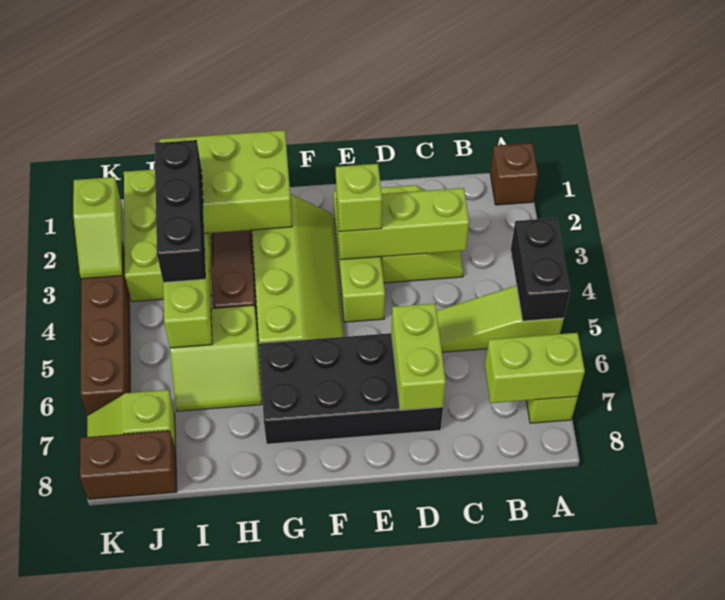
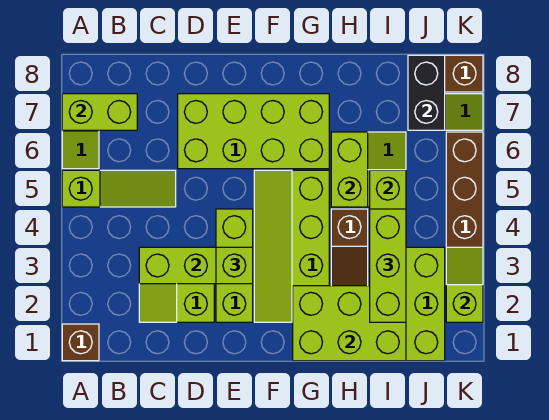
black brick A4:A5 level 2 -> black brick J7:J8 level 2
black brick D6:G7 level 1 -> lime brick D6:G7 level 1
lime brick D6:D7 level 2 -> lime brick H5:H6 level 2
black brick I2:I4 level 3 -> lime brick I2:I4 level 3

